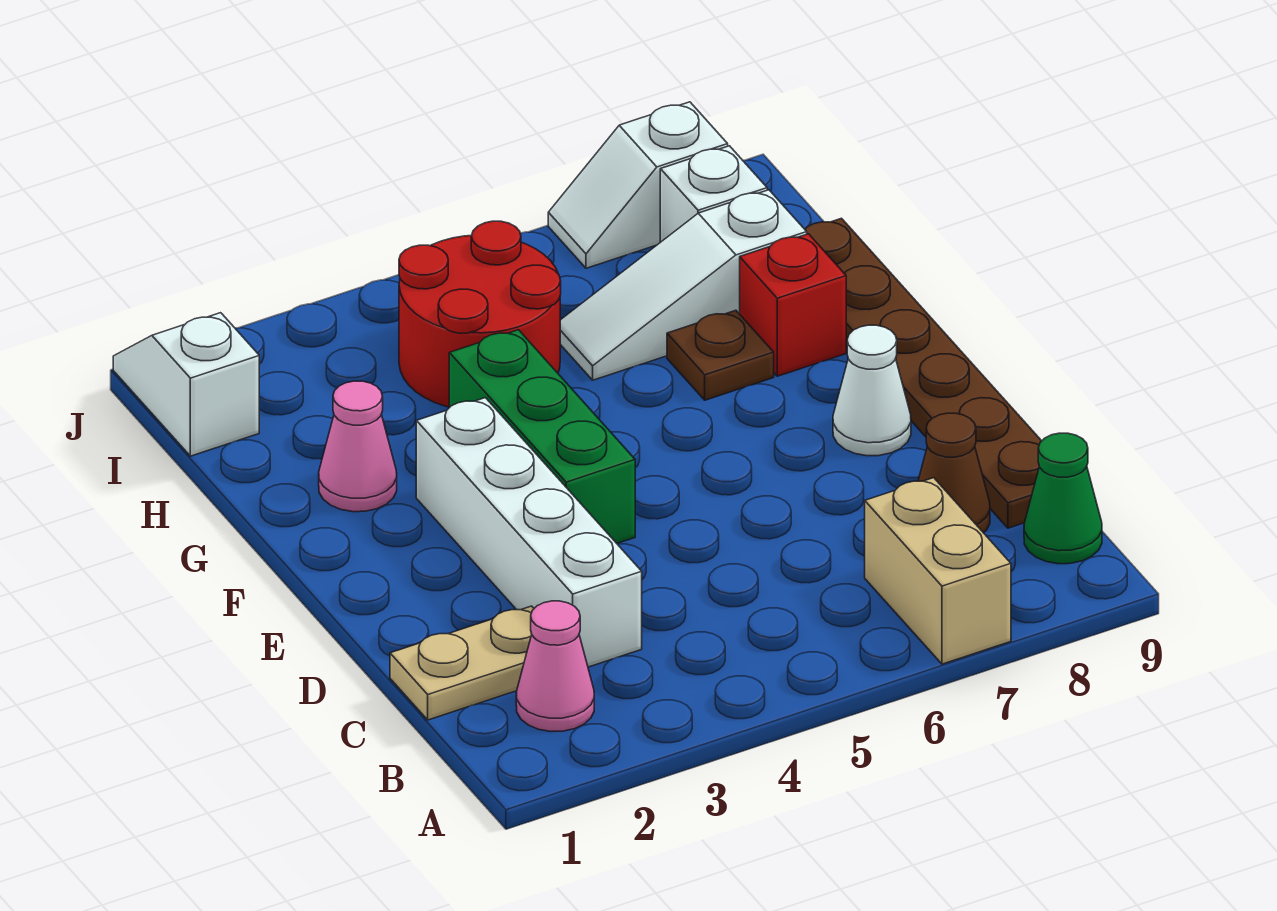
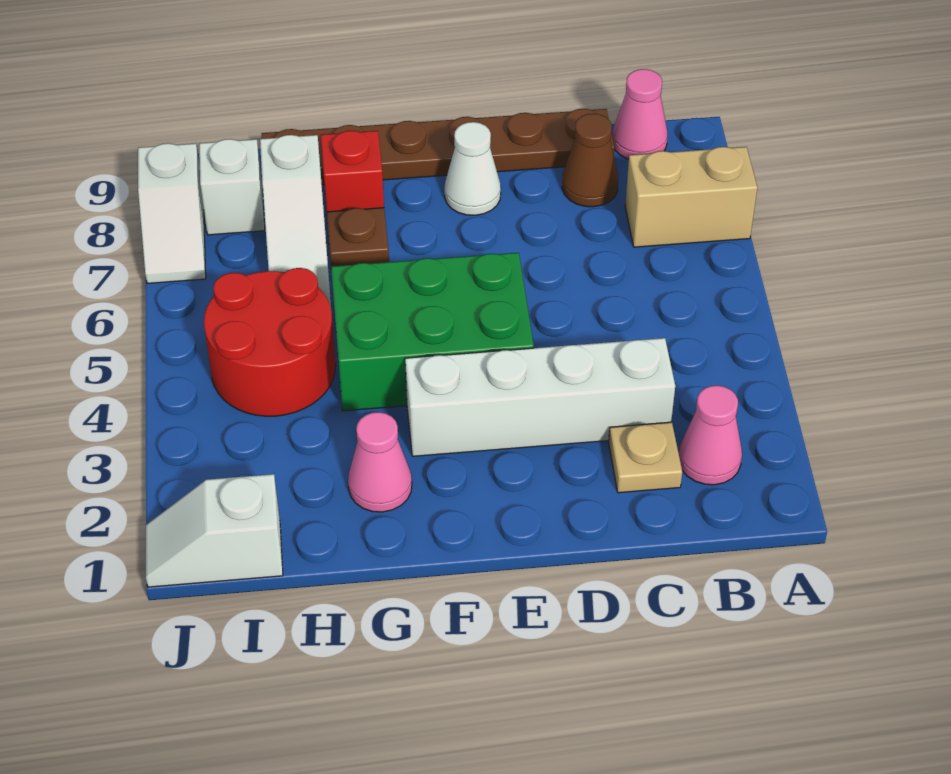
green cone B9 level 1 -> pink cone B9 level 1
tan plate C1:C2 level 1 -> tan plate C2 level 1
green brick E4:G4 level 1 -> green brick E4:G5 level 1

